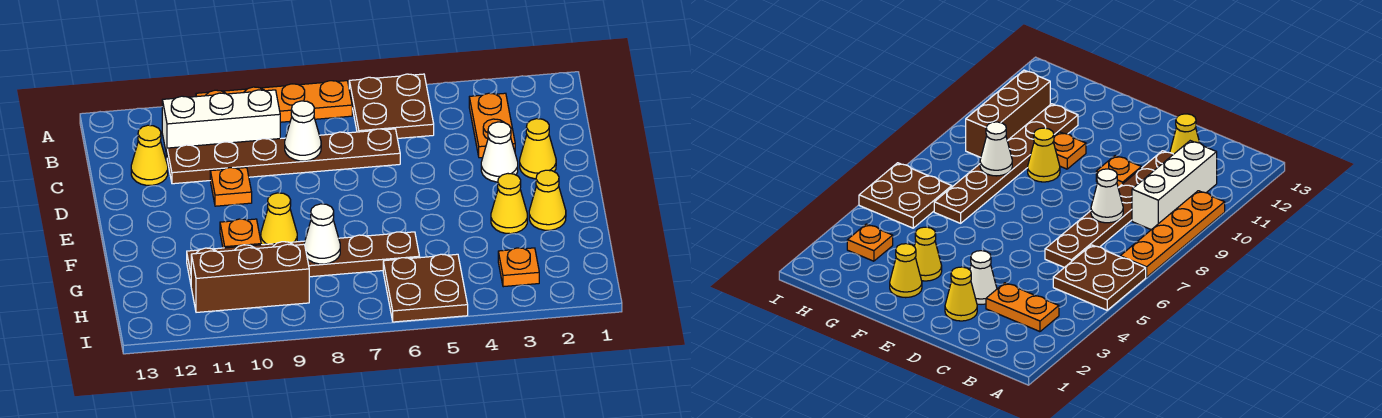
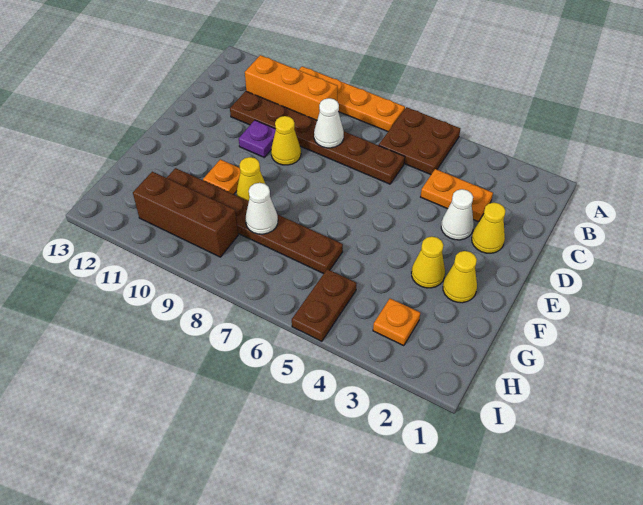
orange plate B3:C3 level 1 -> orange plate C3:C4 level 1
white brick B9:B11 level 1 -> orange brick B9:B11 level 1
yellow cone C12 level 1 -> yellow cone D9 level 1
orange plate D10 level 1 -> purple plate D10 level 1
brown plate H5:I6 level 1 -> brown plate H5:I5 level 1

